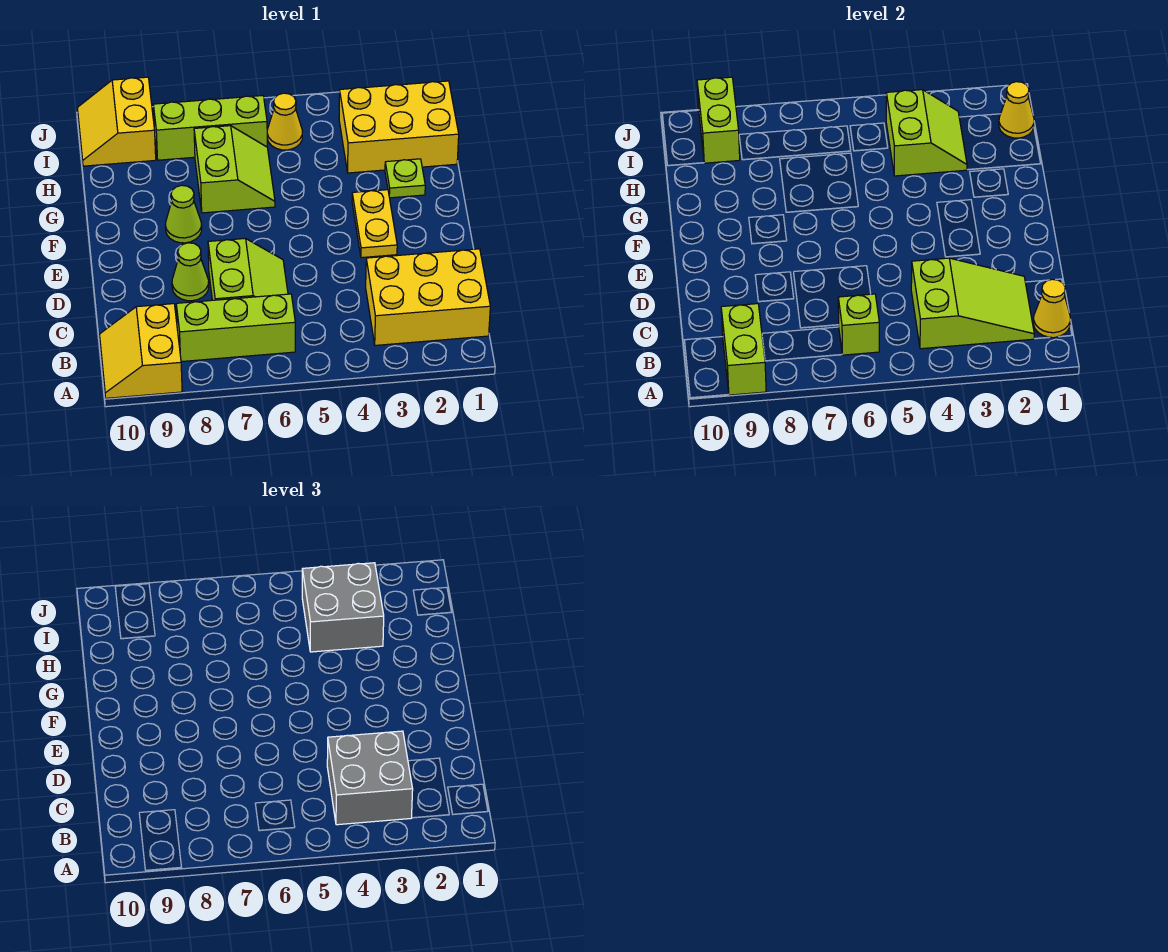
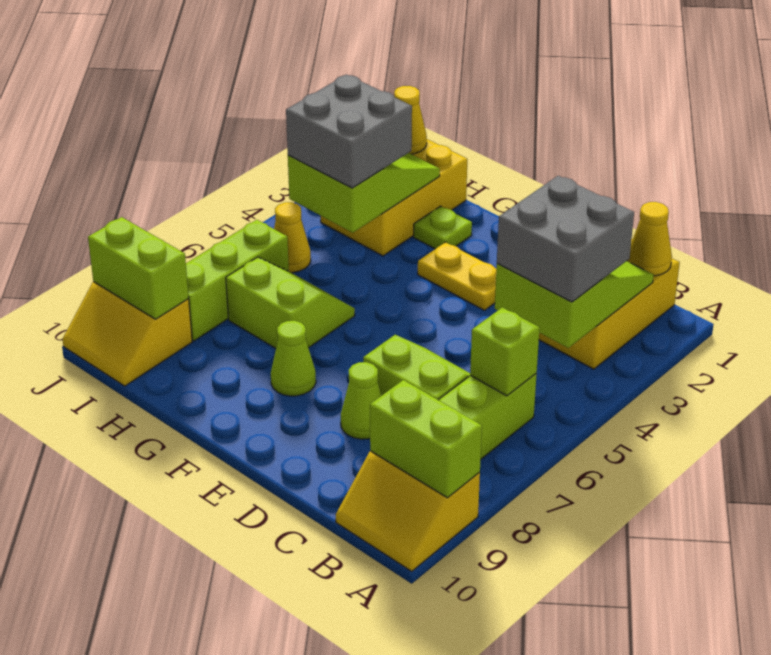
lime slope H3:I4 level 2 top 4 -> lime slope H2:I4 level 2 top 4

